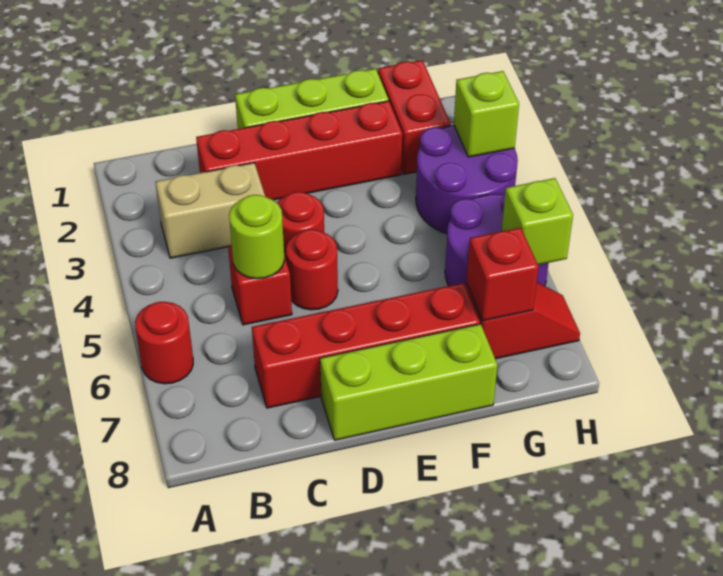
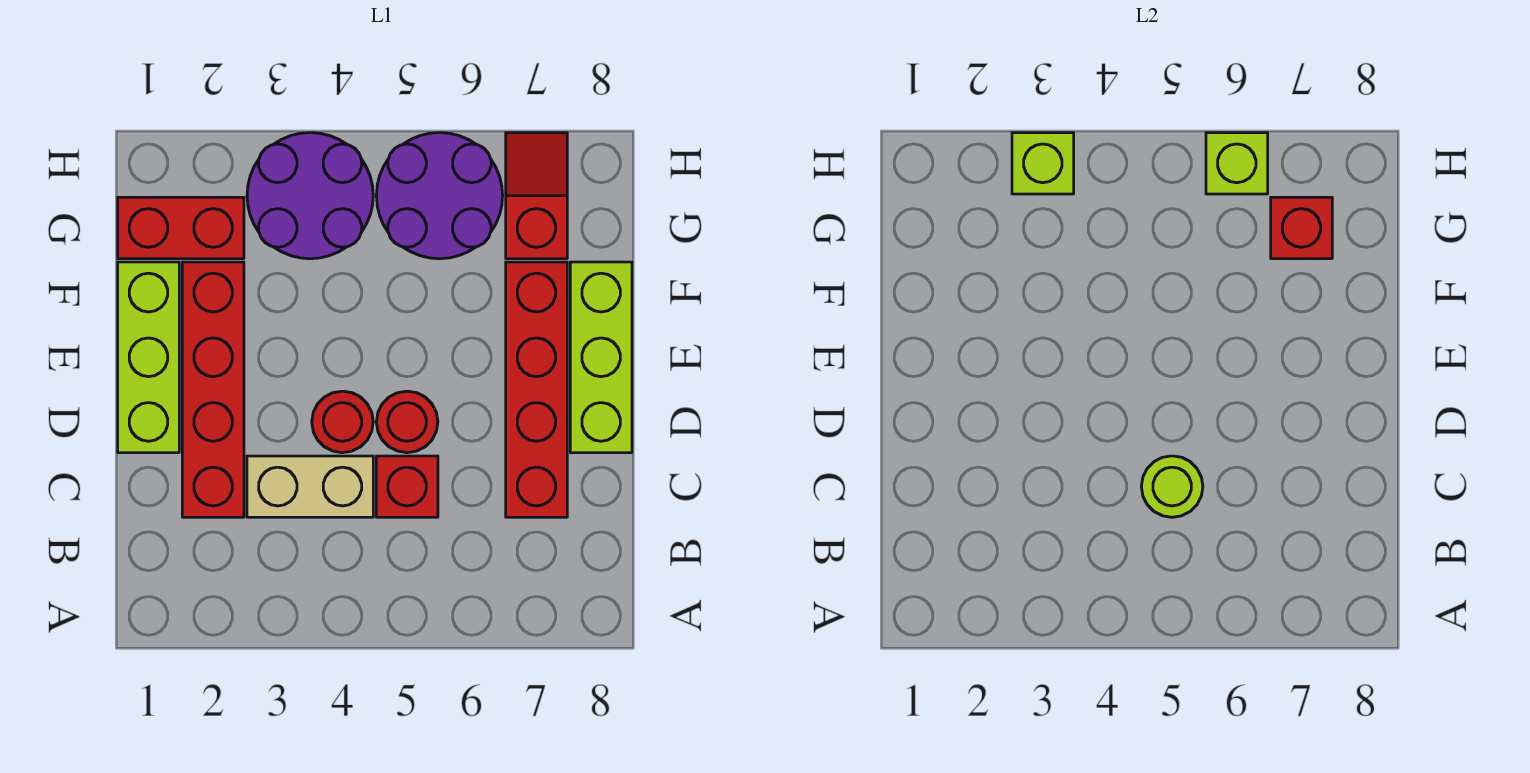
red round brick A6 level 1 -> none
tan brick B3:C3 level 1 -> tan brick C3:C4 level 1

